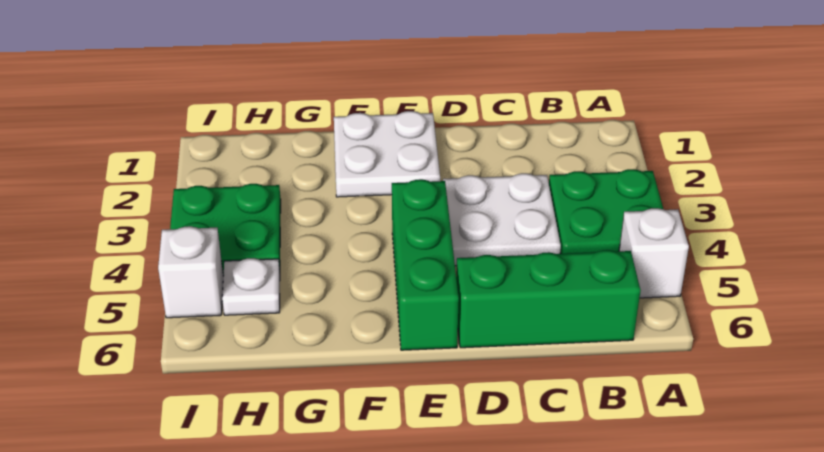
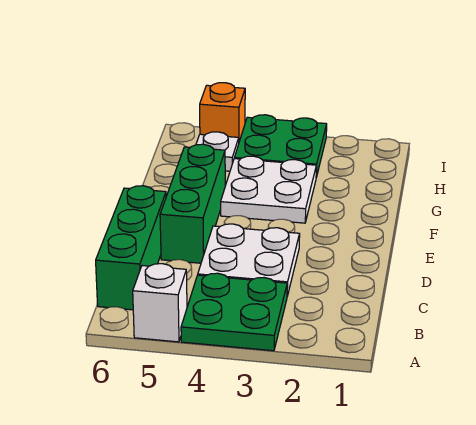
white plate E1:F2 level 1 -> white plate F3:G4 level 1
green brick E4:E6 level 1 -> green brick D5:F5 level 1
white brick I5 level 1 -> orange brick I5 level 1

